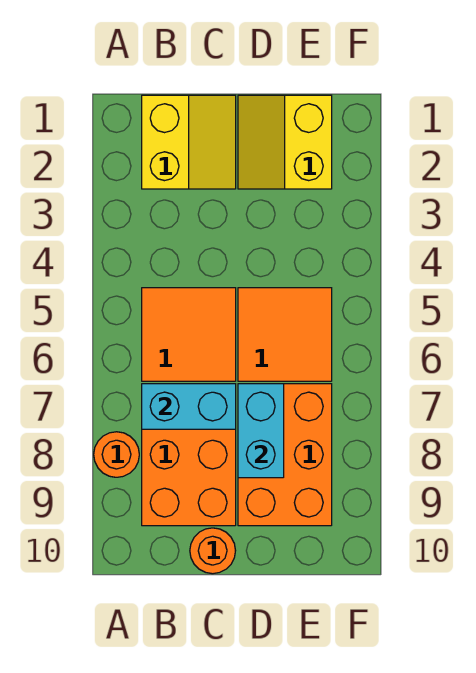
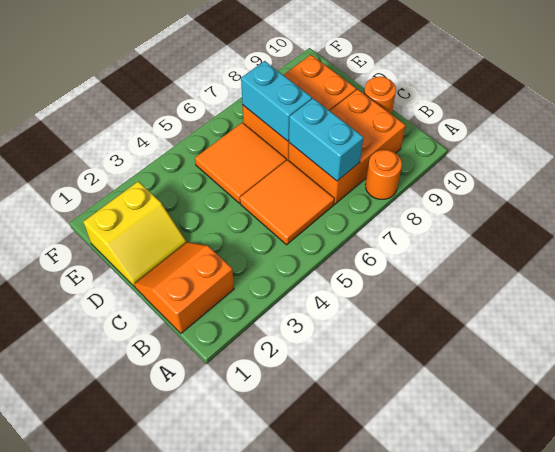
yellow slope B1:C2 level 1 top B -> orange slope B1:C2 level 1 top B
cyan brick D7:D8 level 2 -> cyan brick D7:E7 level 2

